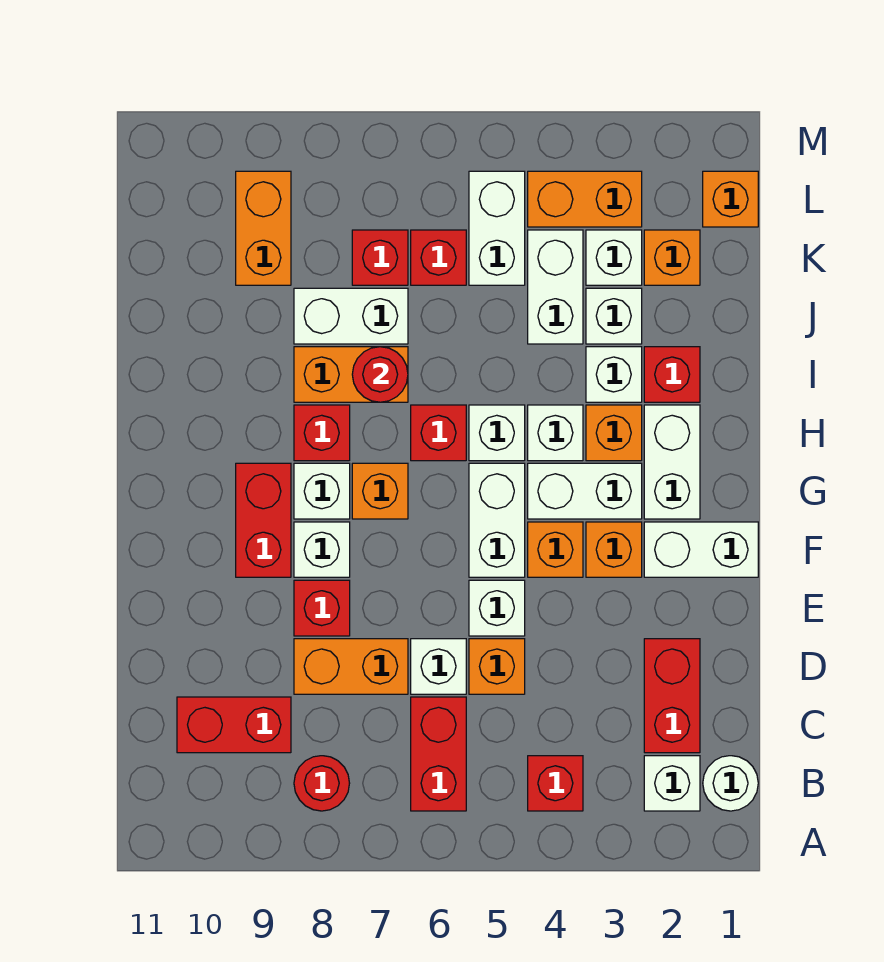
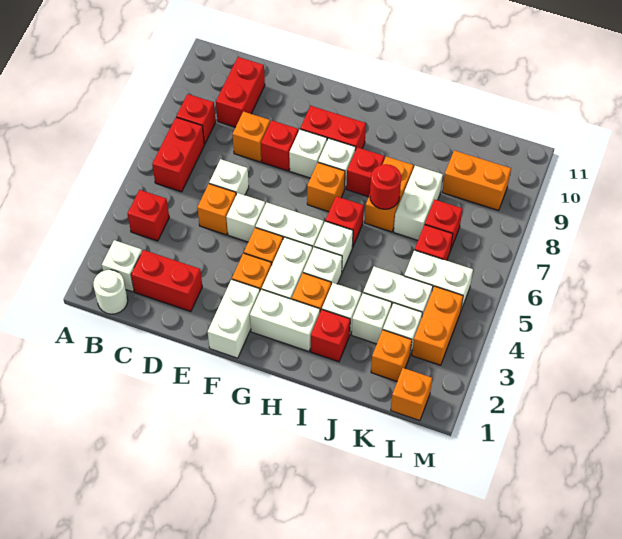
red brick B6:C6 level 1 -> red brick B6:B7 level 1
red round brick B8 level 1 -> red brick B8 level 1
orange brick D7:D8 level 1 -> orange brick D8 level 1

